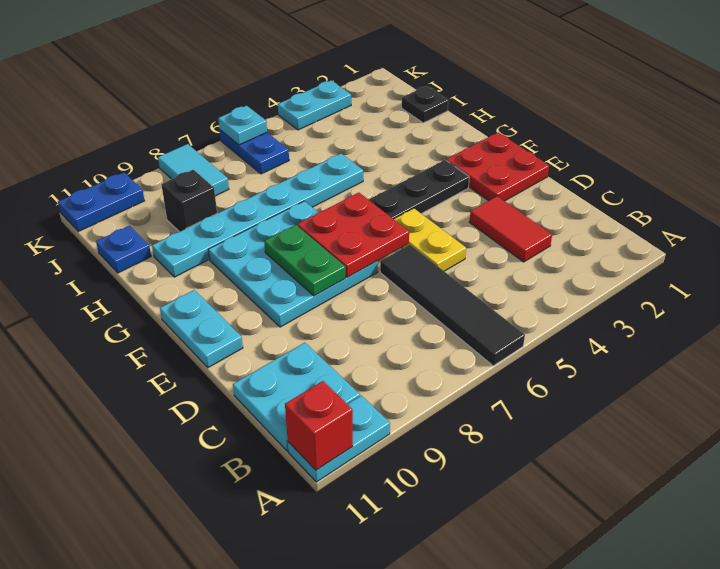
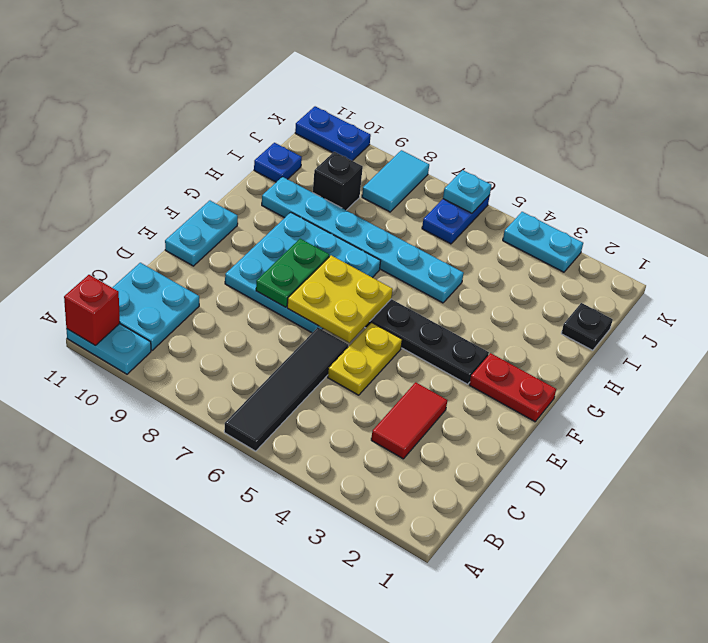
red plate E1:F2 level 1 -> red plate F1:F2 level 1
red plate E6:F7 level 2 -> yellow plate E6:F7 level 2

